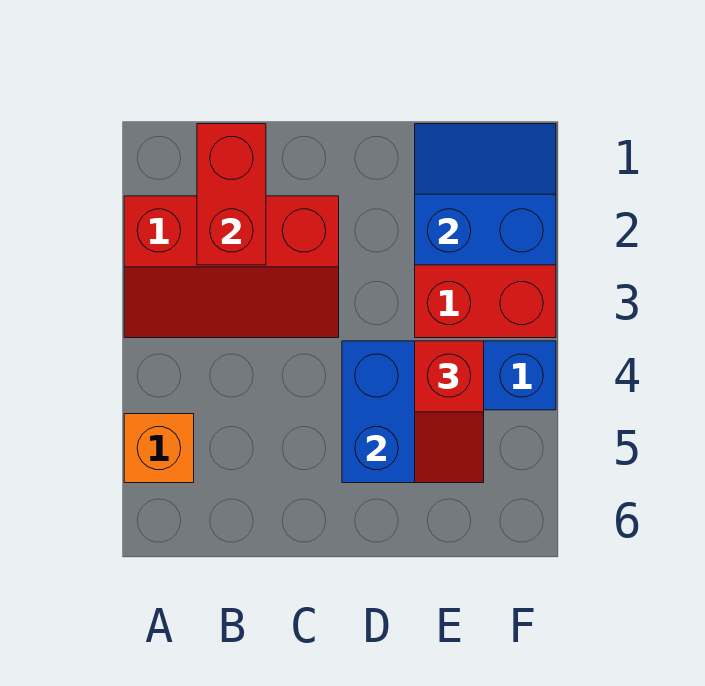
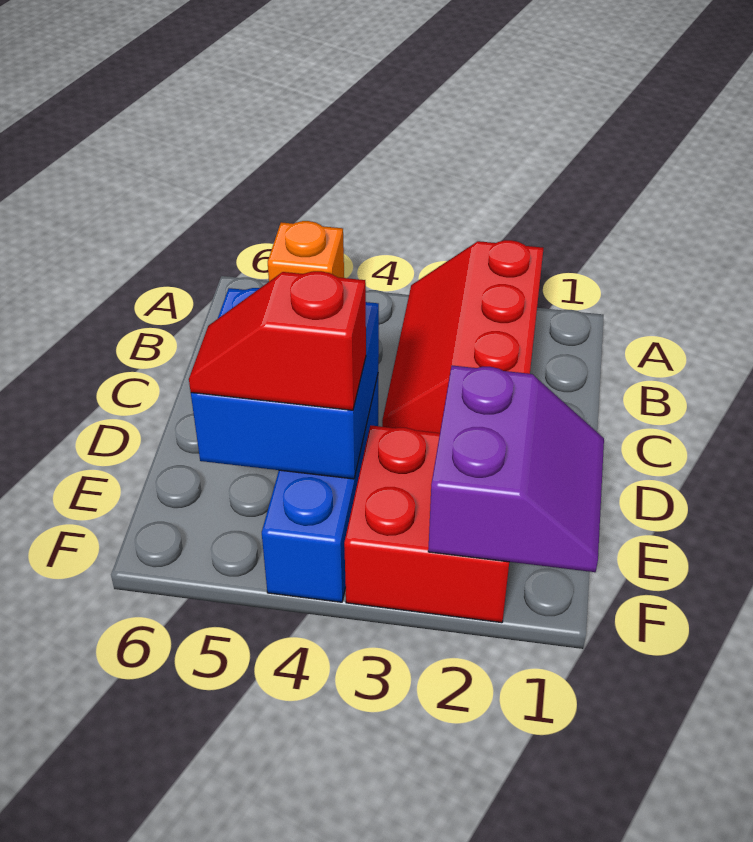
red brick B1:B2 level 2 -> none
blue slope E1:F2 level 2 top 2 -> purple slope E1:F2 level 2 top 2

